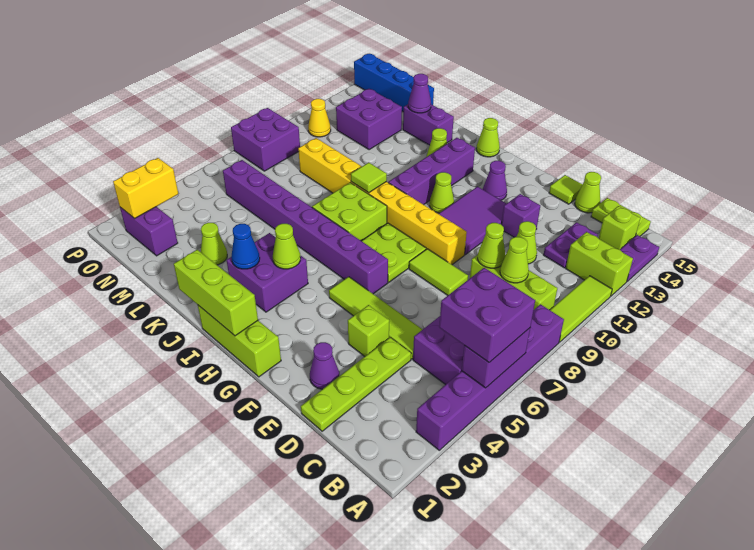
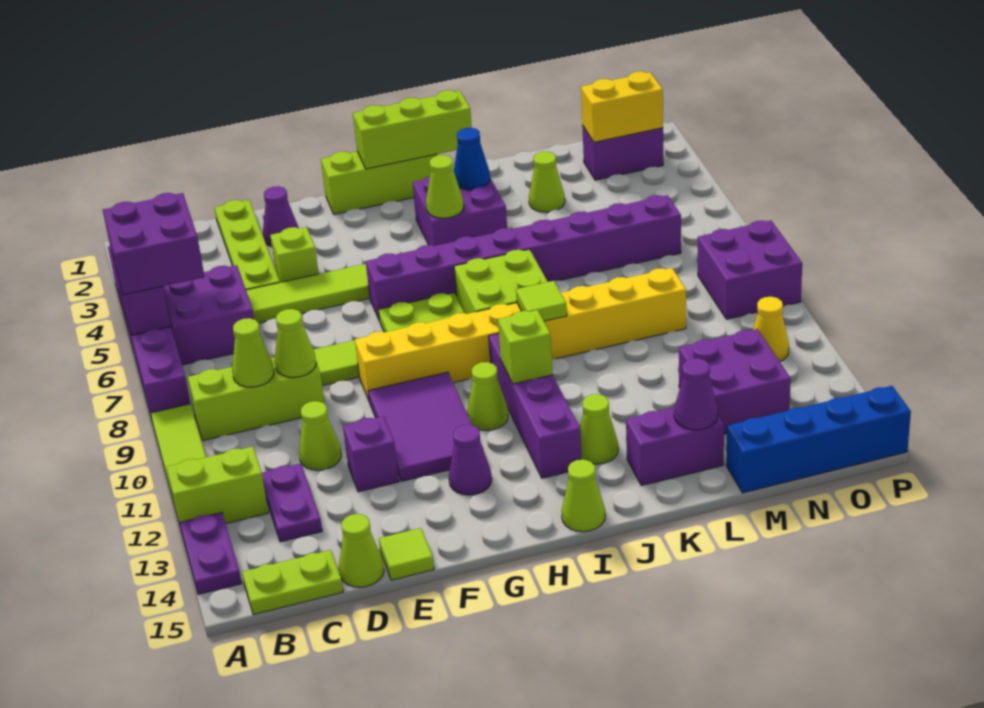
lime brick B14 level 1 -> lime brick I11 level 2
yellow brick O2:O3 level 2 -> yellow brick N2:O2 level 2

